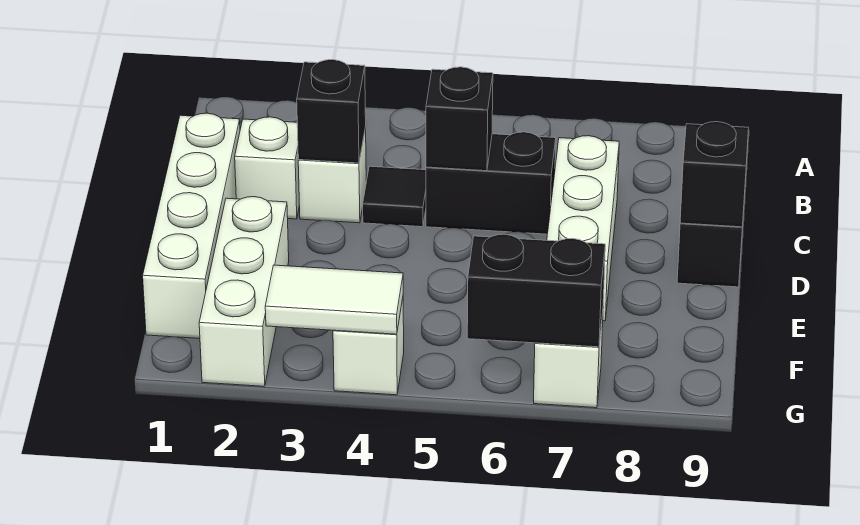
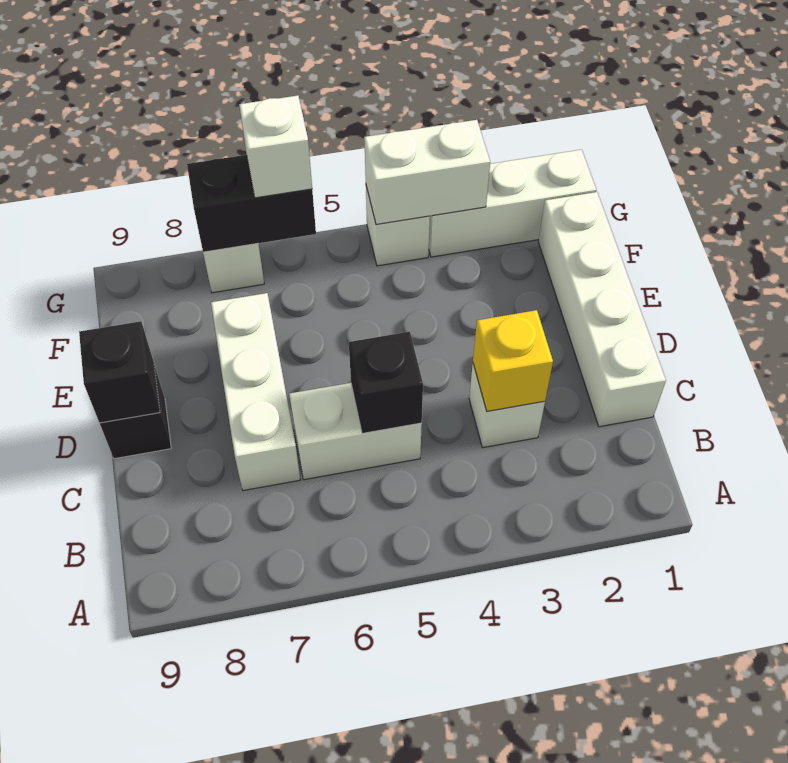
white brick C2 level 1 -> white brick G6 level 3
black brick C3 level 2 -> yellow brick C3 level 2
black tile C4 level 1 -> none
black brick C5:C6 level 1 -> white brick C5:C6 level 1
white brick E2:G2 level 1 -> white brick G1:G3 level 1
white tile G3:G4 level 2 -> white brick G3:G4 level 2

